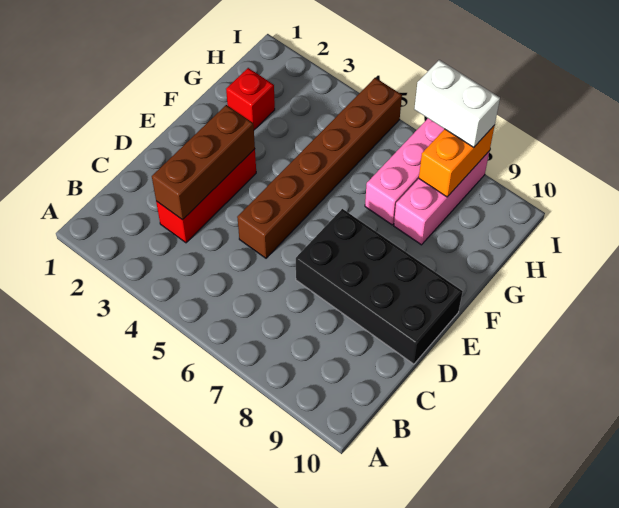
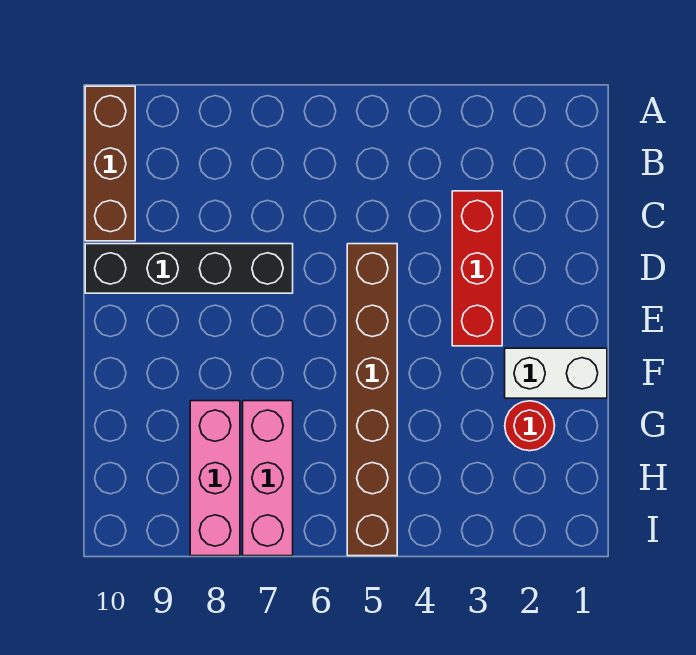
brown brick C3:E3 level 2 -> brown brick A10:C10 level 1
black brick D7:E10 level 1 -> black brick D7:D10 level 1
red brick G2 level 1 -> red round brick G2 level 1
orange brick H8:I8 level 2 -> none
white brick I7:I8 level 3 -> white brick F1:F2 level 1

